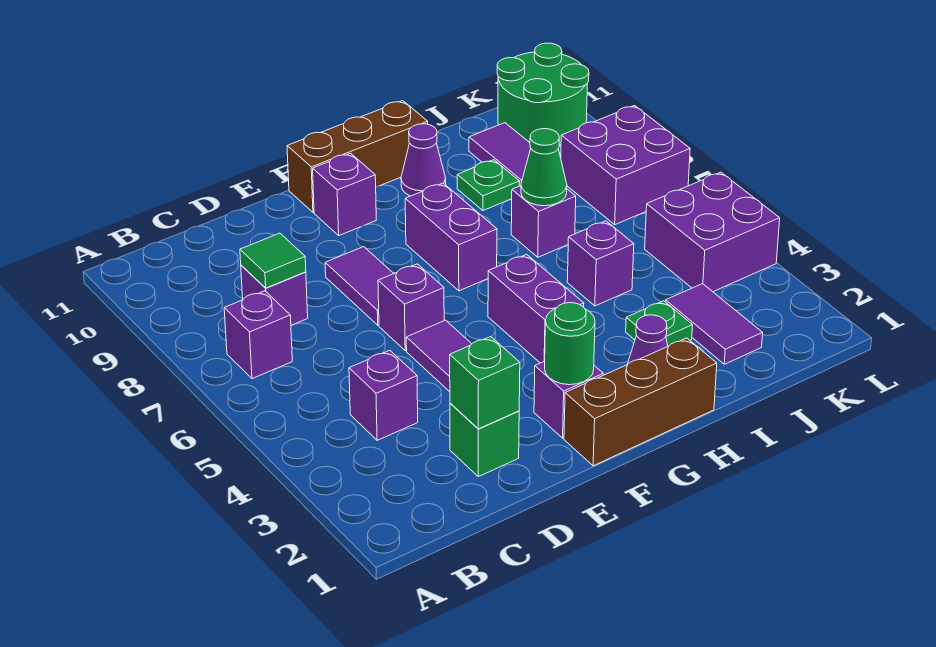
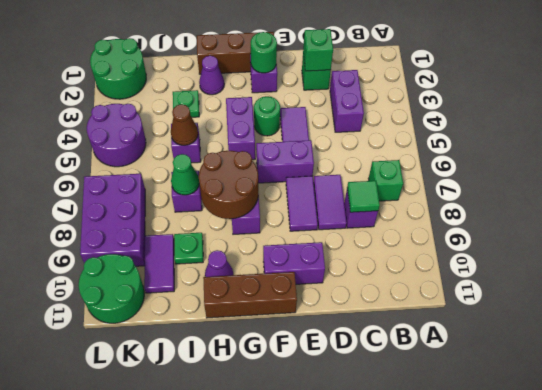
purple brick B7 level 1 -> green brick B7 level 1
purple brick C4 level 1 -> purple brick C3:C4 level 1
purple brick E6 level 1 -> purple brick E6:F6 level 1
none -> green round brick F4 level 1
purple brick F10 level 1 -> purple brick E10:F10 level 1
none -> brown round brick G7:H8 level 2
none -> brown cone I5 level 2
purple tile J2:J3 level 1 -> purple tile D7:D8 level 1
none -> green round brick K1:L2 level 1
purple brick K4:L5 level 1 -> purple round brick K4:L5 level 1
purple brick K7:L8 level 1 -> purple brick K7:L9 level 1

